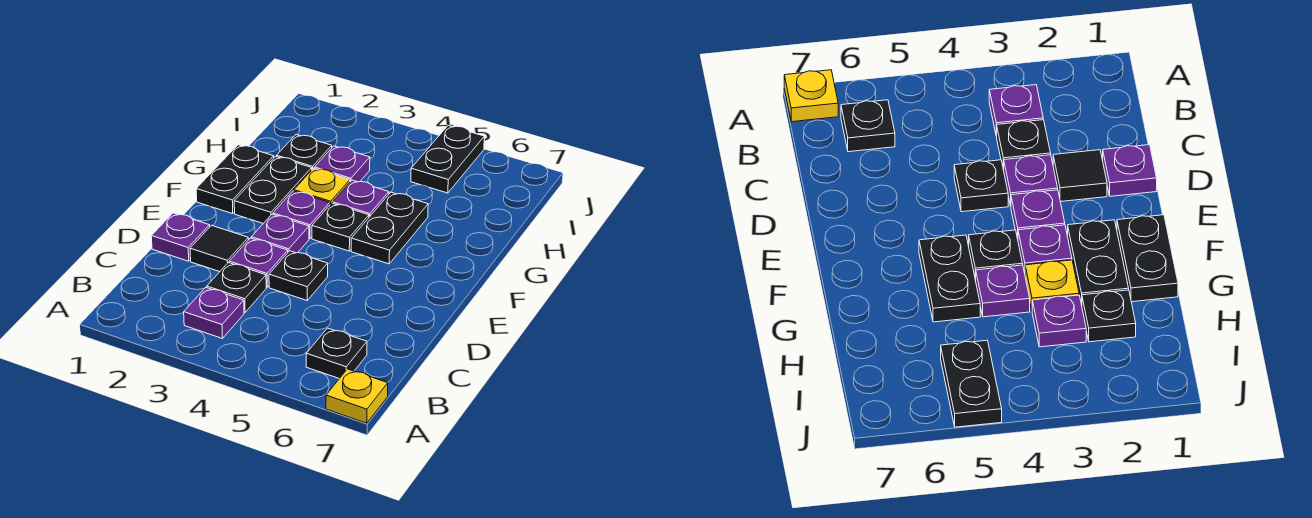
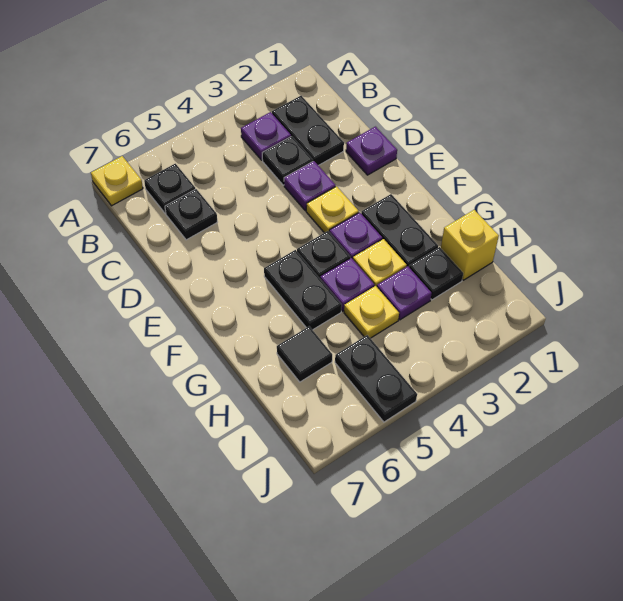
black tile D2 level 1 -> black tile H6 level 1
black plate D4 level 1 -> black plate C6 level 1
purple plate E3 level 1 -> yellow plate E3 level 1
black plate F1:G1 level 1 -> black plate B2:C2 level 1
none -> yellow brick H1 level 1
none -> yellow plate H4 level 1

